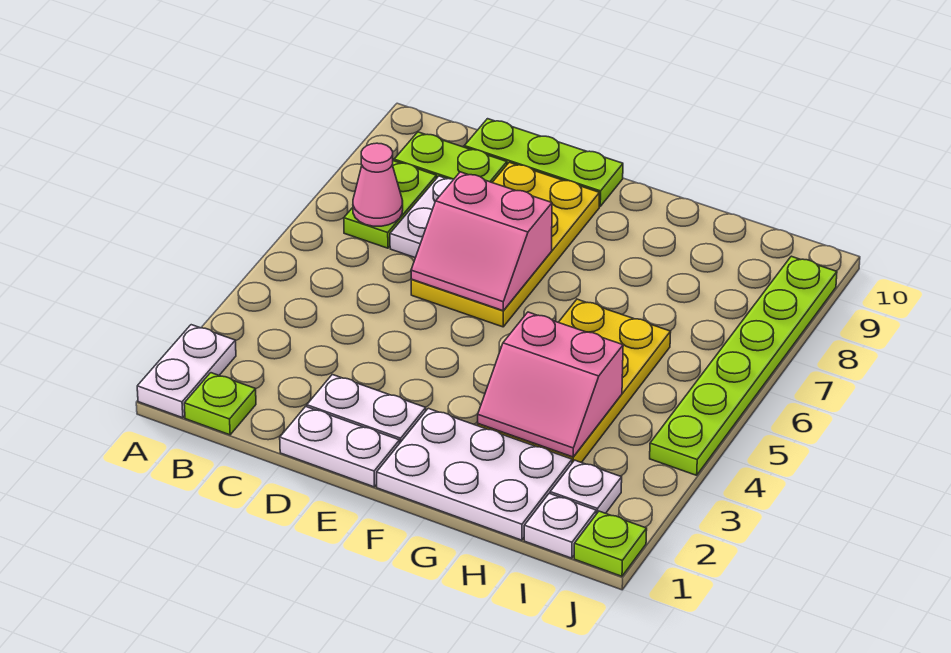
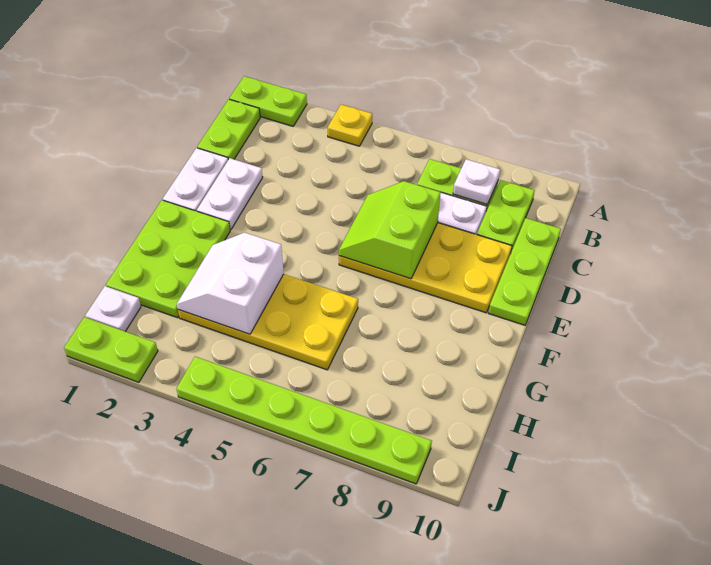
white plate A1:A2 level 1 -> lime plate A1:A2 level 1
none -> yellow plate A4 level 1
lime plate B1 level 1 -> lime plate B1:C1 level 1
pink cone B7 level 2 -> none
pink slope D6:E7 level 2 top 7 -> lime slope D6:E7 level 2 top 7
white plate F1:H2 level 1 -> lime plate F1:H2 level 1
pink slope G3:H4 level 2 top 4 -> white slope G3:H4 level 2 top 4
white plate I2 level 1 -> white plate B8 level 2
lime plate J1 level 1 -> lime plate J1:J2 level 1

